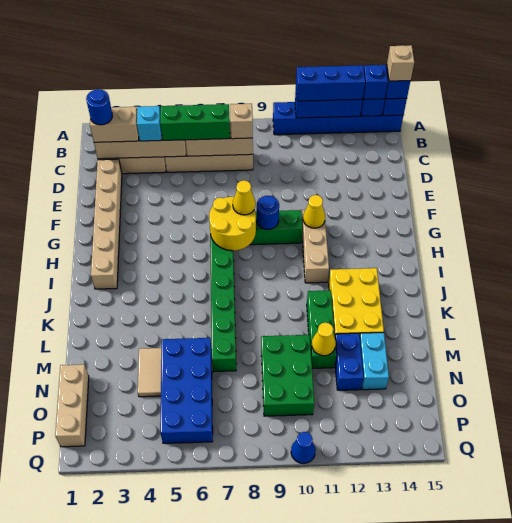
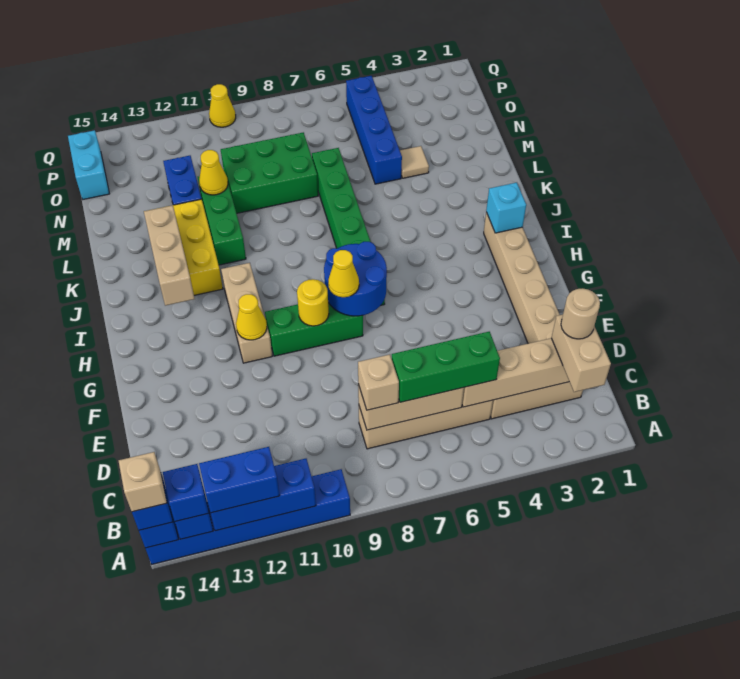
blue brick A11:A13 level 3 -> blue brick A12:A13 level 3
tan brick C2:C3 level 3 -> tan brick B2:C2 level 3
blue round brick C2 level 4 -> tan round brick C2 level 4
cyan brick C4 level 3 -> cyan brick I2 level 2
yellow round brick G7:H8 level 2 -> blue round brick G7:H8 level 2
blue round brick G9 level 2 -> yellow round brick G9 level 2
tan tile M4:N4 level 1 -> tan tile M4 level 1
blue brick M5:P6 level 1 -> blue brick M5:P5 level 1
green brick M9:O10 level 1 -> green brick M8:N10 level 1
cyan brick M13:N13 level 1 -> cyan brick O15:P15 level 1
tan brick N1:P1 level 1 -> tan brick I13:K13 level 2
blue cone Q10 level 1 -> yellow cone Q10 level 1

